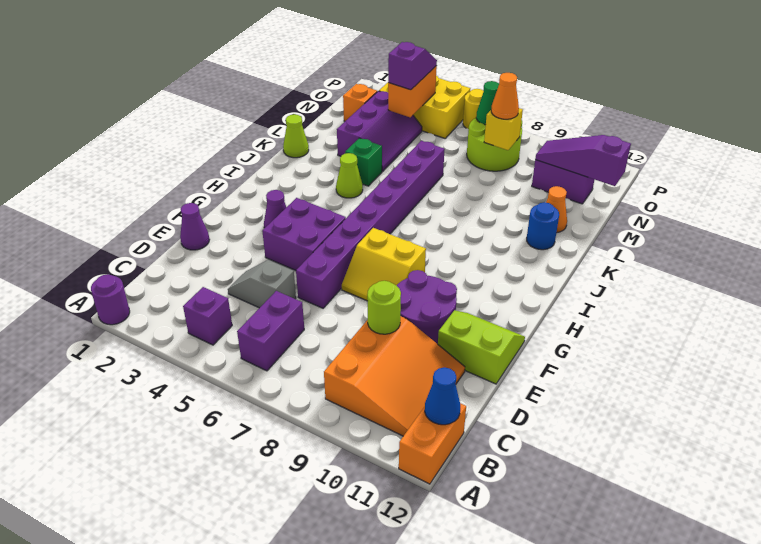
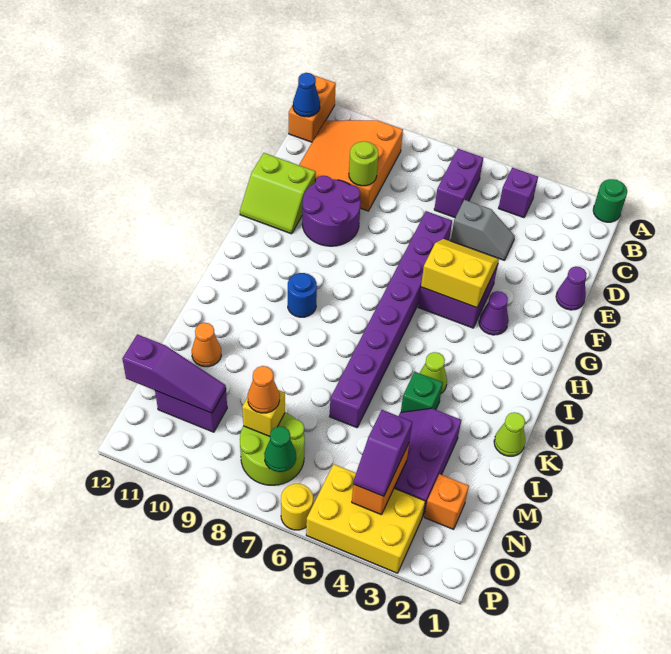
purple round brick A1 level 1 -> green round brick A1 level 1
yellow slope F7:G8 level 1 top G -> yellow slope F4:G5 level 2 top G
blue round brick K11 level 1 -> blue round brick I9 level 1

